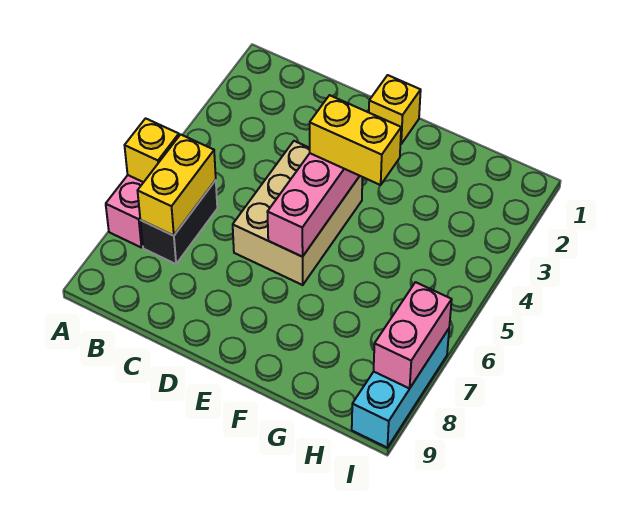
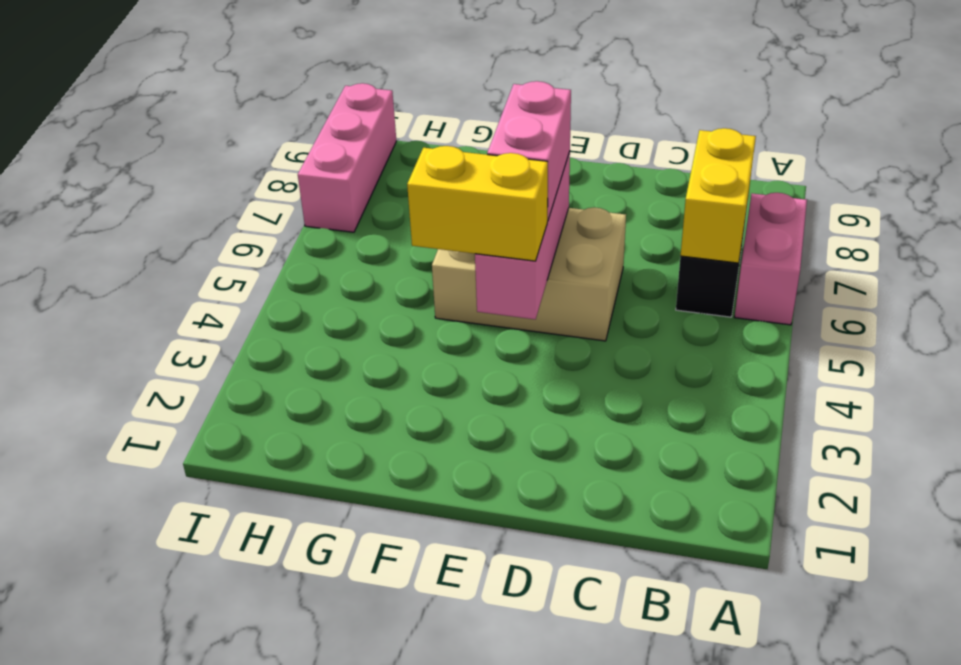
yellow brick A6 level 2 -> none
tan brick D4:E6 level 1 -> tan brick D5:F6 level 1
yellow brick E1 level 1 -> none
cyan brick I7:I9 level 1 -> pink brick I7:I9 level 1
pink brick I7:I8 level 2 -> pink brick E5:E6 level 3

